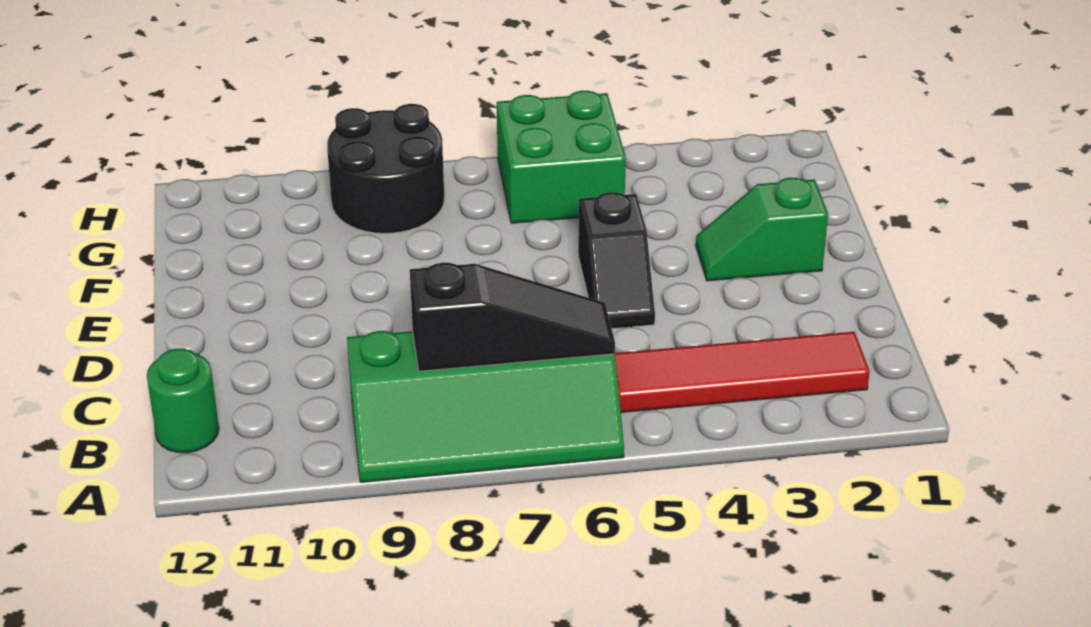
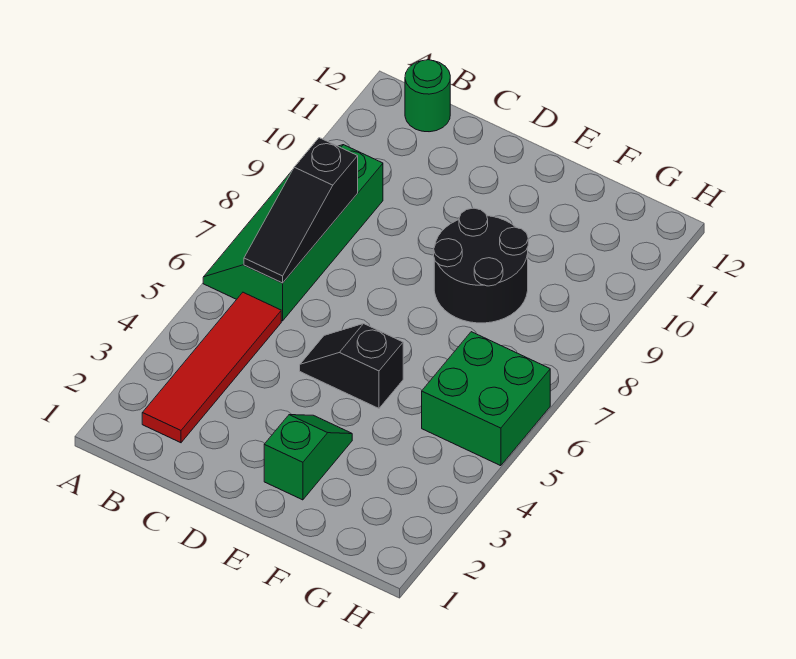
black round brick G8:H9 level 1 -> black round brick E8:F9 level 1

